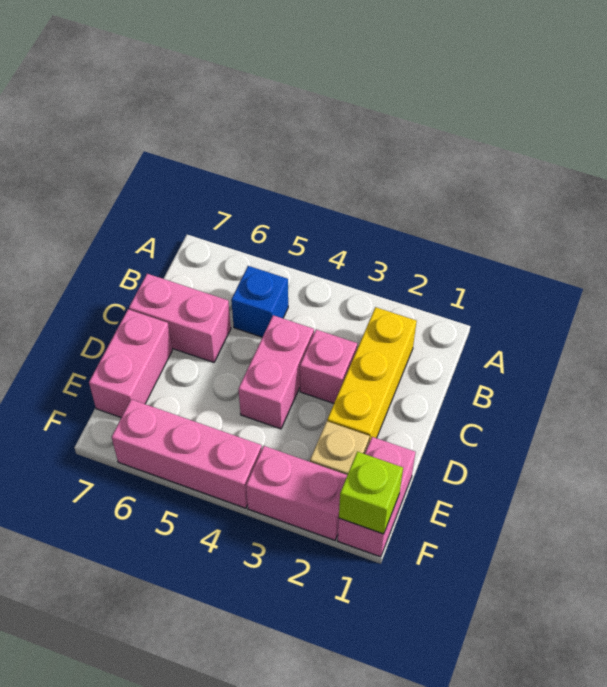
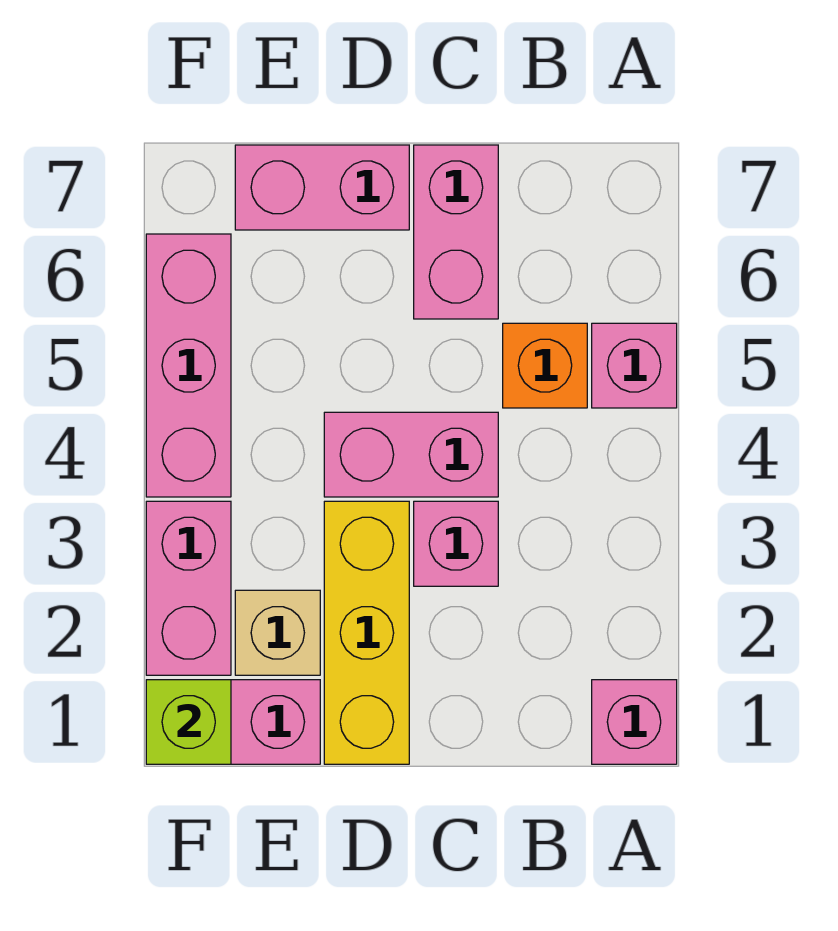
none -> pink brick A1 level 1
none -> pink brick A5 level 1
yellow brick B2:D2 level 1 -> yellow brick D1:D3 level 1
blue brick B5 level 1 -> orange brick B5 level 1

